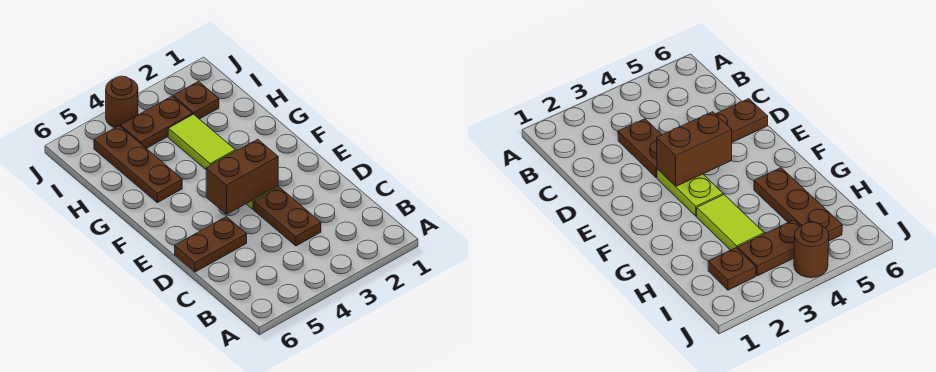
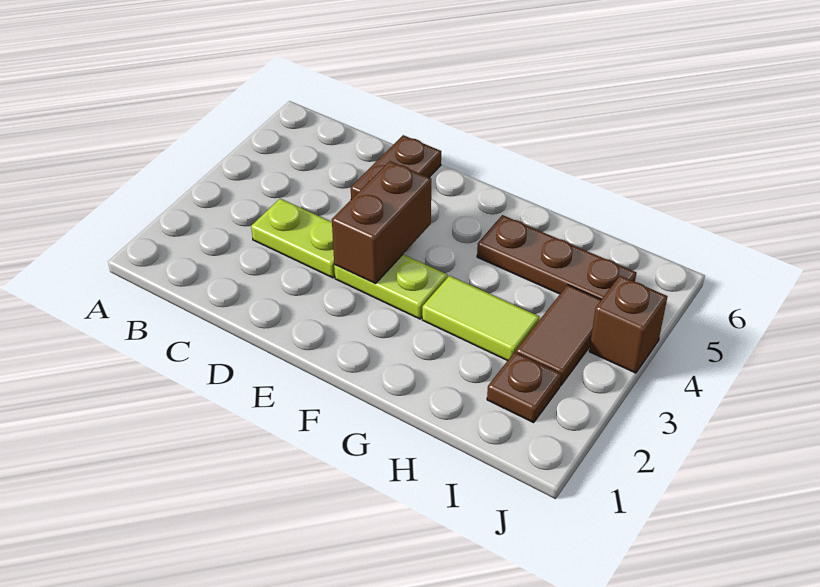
brown plate C3:D3 level 1 -> lime plate C3:D3 level 1
brown plate I3:I4 level 1 -> brown tile I3:I4 level 1
brown round brick J4 level 1 -> brown brick J4 level 1

